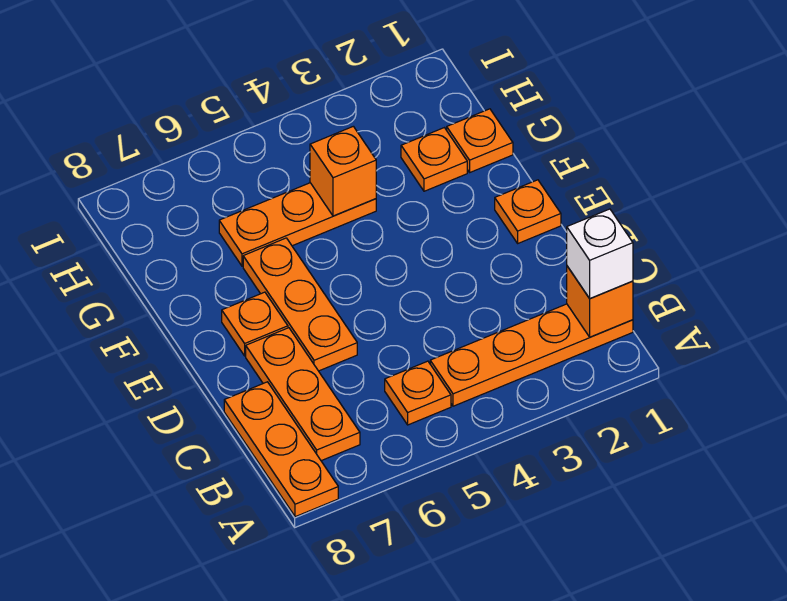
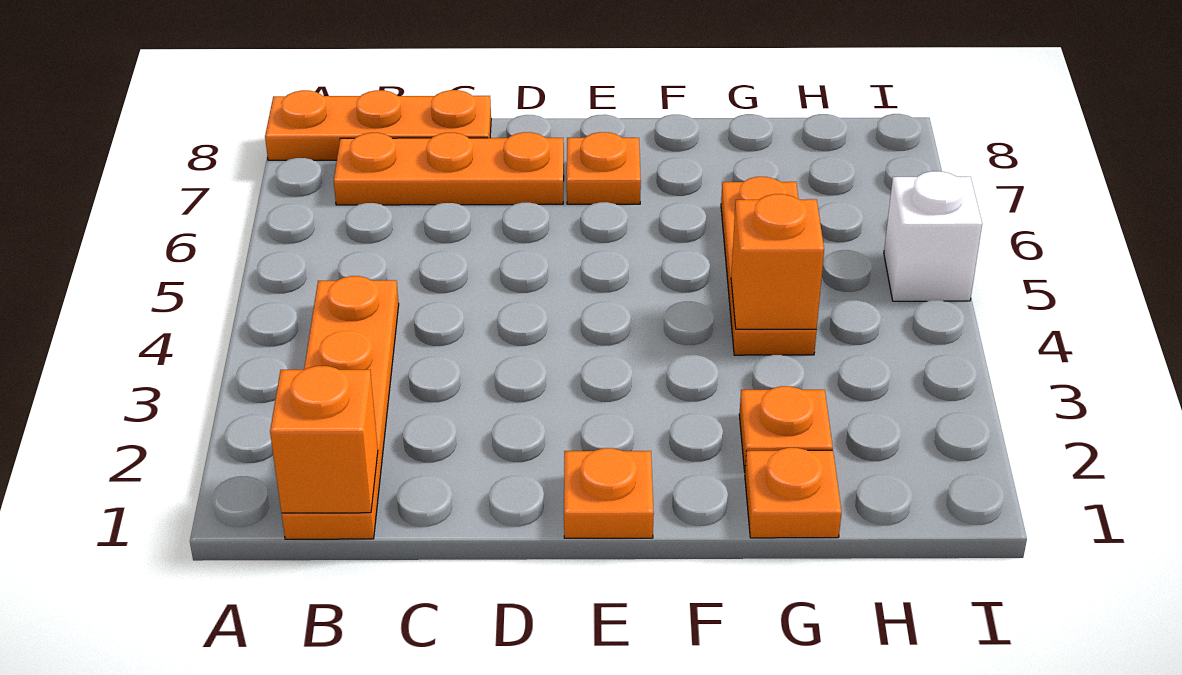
white brick B1 level 3 -> white brick I5 level 1
orange plate B5 level 1 -> none
orange plate D6:F6 level 1 -> none

